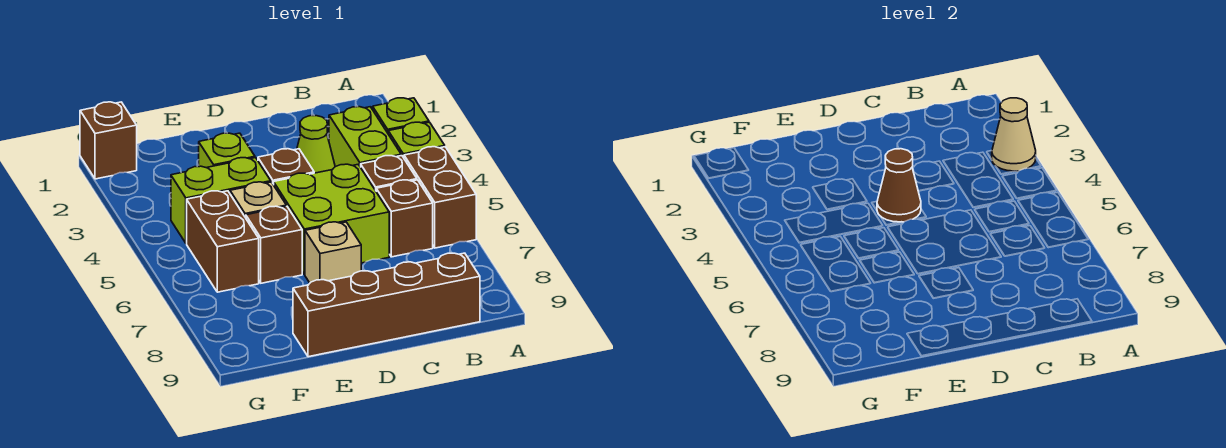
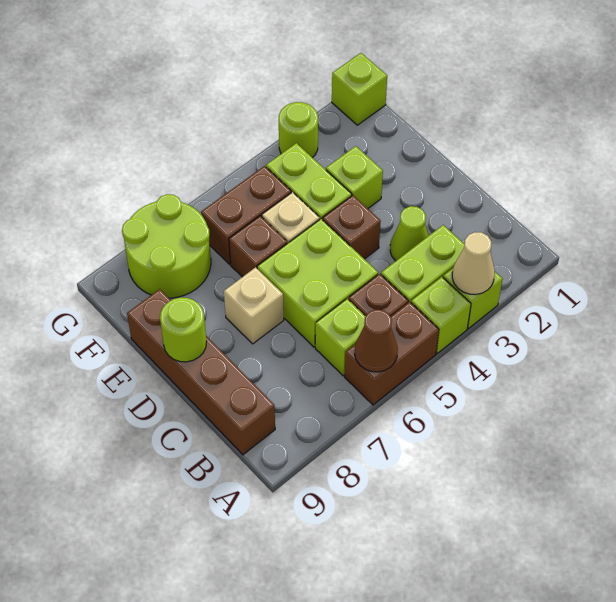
brown brick B6 level 1 -> lime brick B6 level 1
brown cone D4 level 2 -> brown cone A6 level 2
none -> lime round brick D9 level 2
none -> lime round brick F7:G8 level 1
brown brick G1 level 1 -> lime brick G1 level 1
none -> lime round brick G3 level 1

